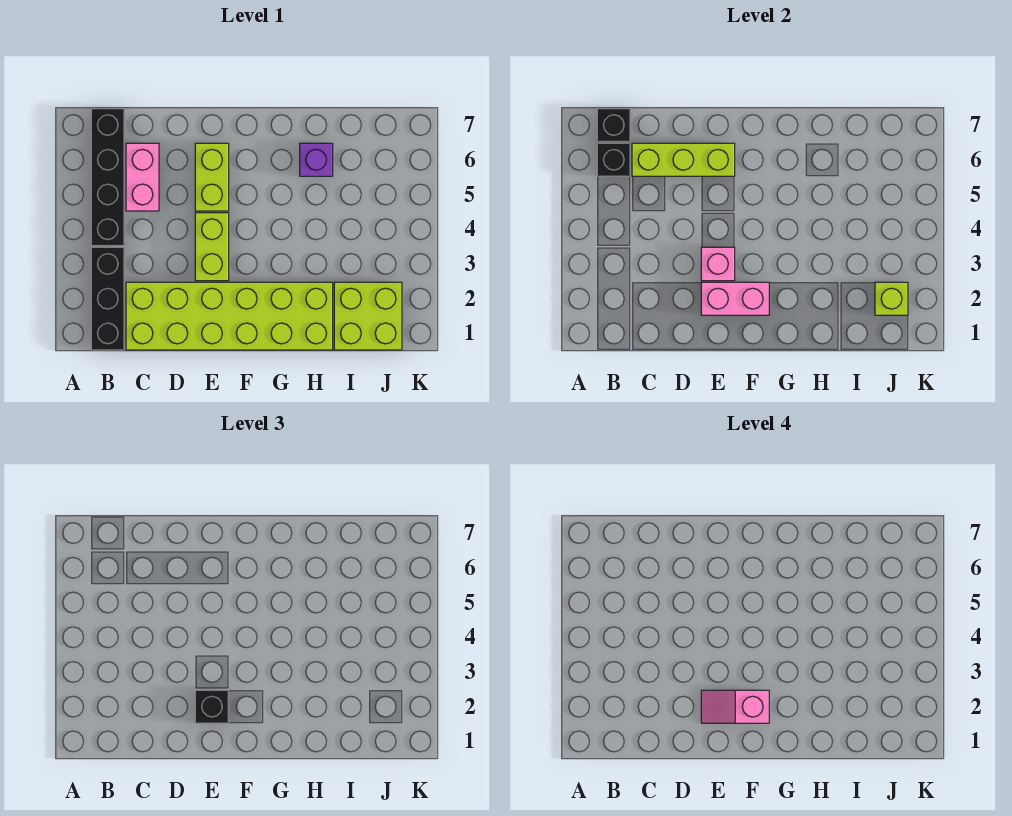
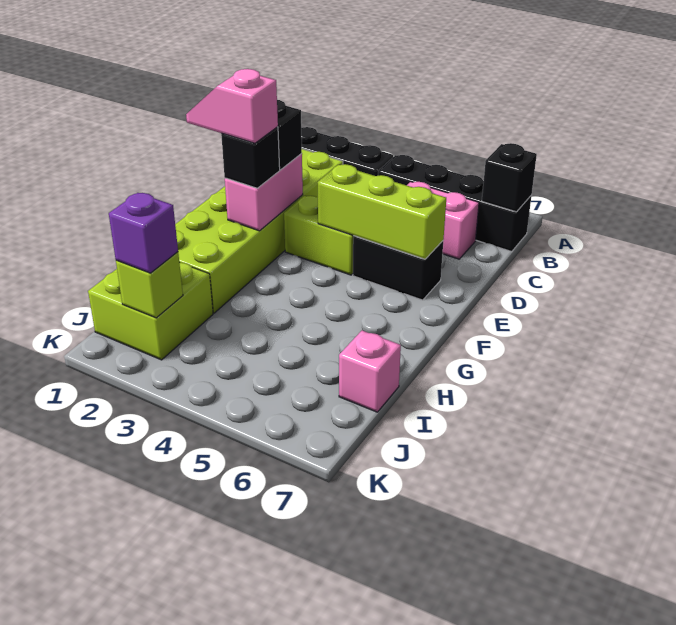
black brick B6 level 2 -> black brick F2 level 3
lime brick C6:E6 level 2 -> lime brick E4:E6 level 2
pink slope E2:F2 level 4 top F -> pink slope F1:F2 level 4 top 2
pink brick E3 level 2 -> pink brick I7 level 1
lime brick E5:E6 level 1 -> black brick E5:E6 level 1
purple brick H6 level 1 -> purple brick J2 level 3

